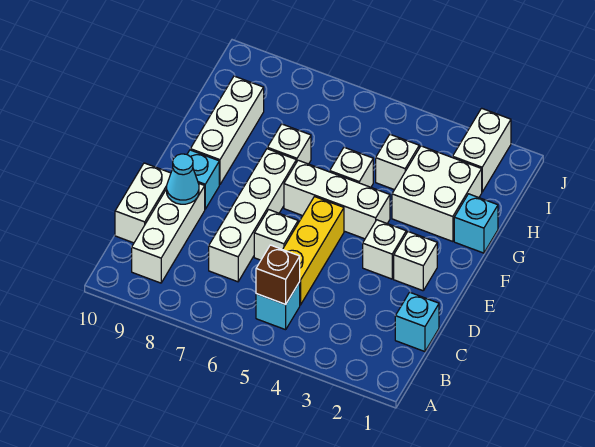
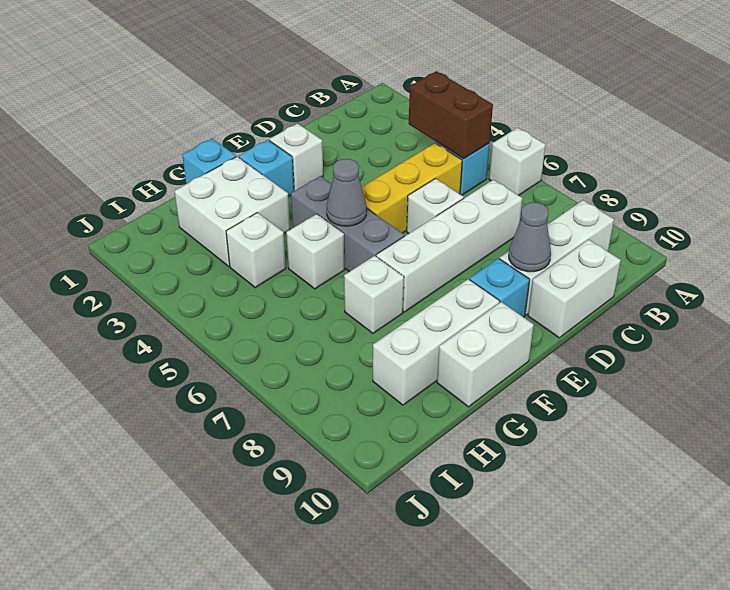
brown brick B5 level 2 -> brown brick B4:B5 level 2
cyan brick C1 level 1 -> cyan brick F2 level 1
cyan cone D9 level 2 -> grey cone D9 level 2
white brick E3 level 1 -> white brick A6 level 1
white brick F4:F6 level 1 -> grey brick F4:F6 level 1
none -> grey cone F5 level 2
white brick I2:J2 level 1 -> white brick F10:G10 level 1

